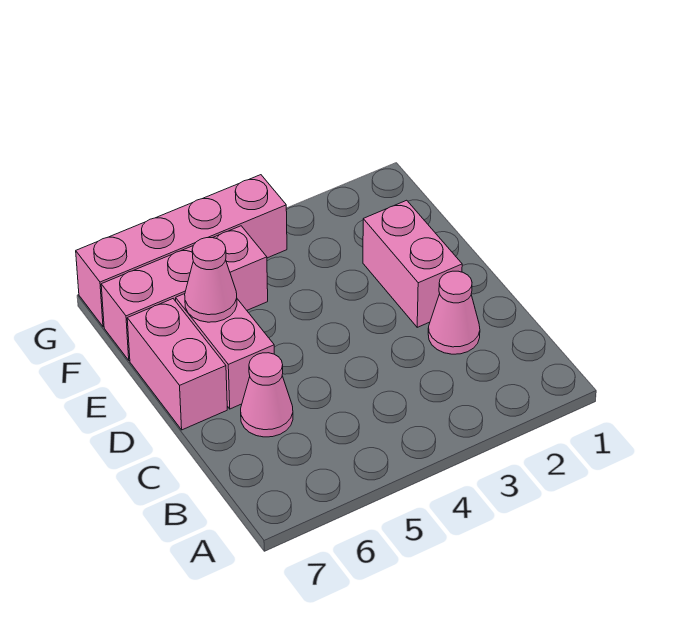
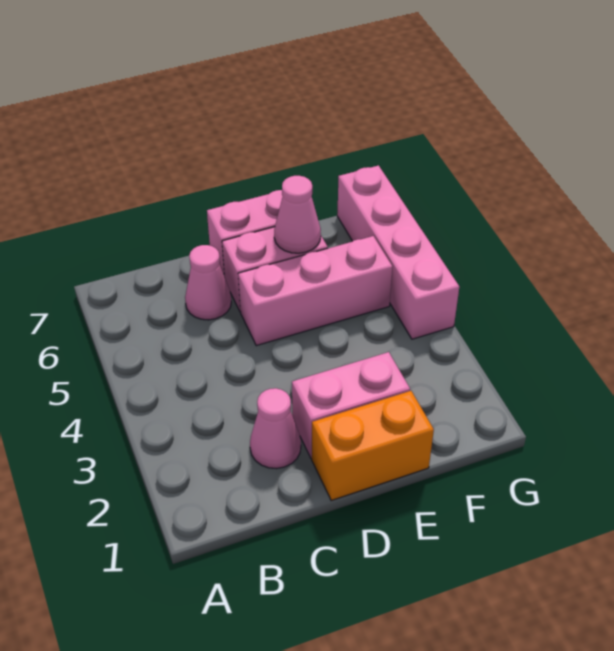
none -> orange brick D1:E1 level 1
pink brick F5:F7 level 1 -> pink brick D5:F5 level 1

